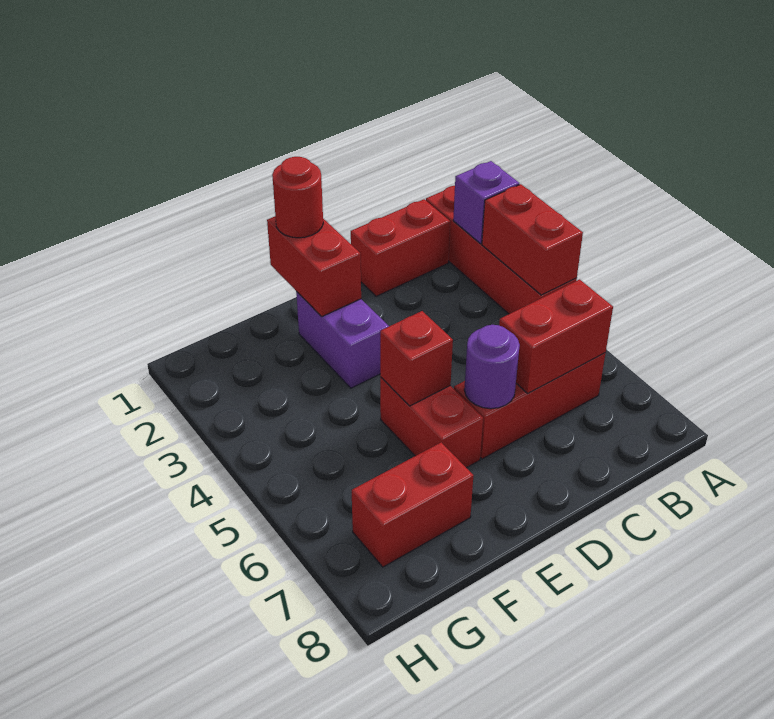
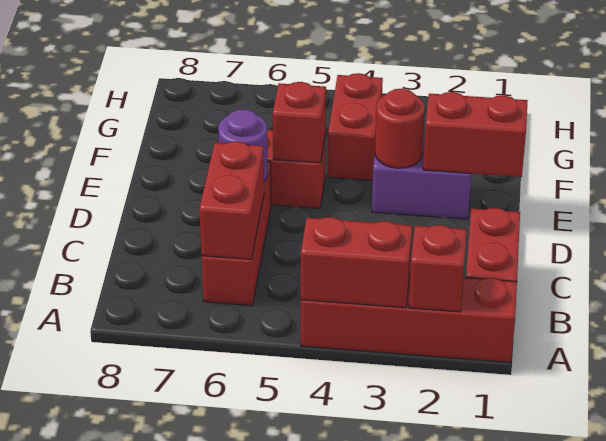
purple brick A2 level 2 -> red brick A2 level 2
red round brick E1 level 3 -> red round brick E3 level 2
red brick F7:G7 level 1 -> red brick F4:G4 level 1

